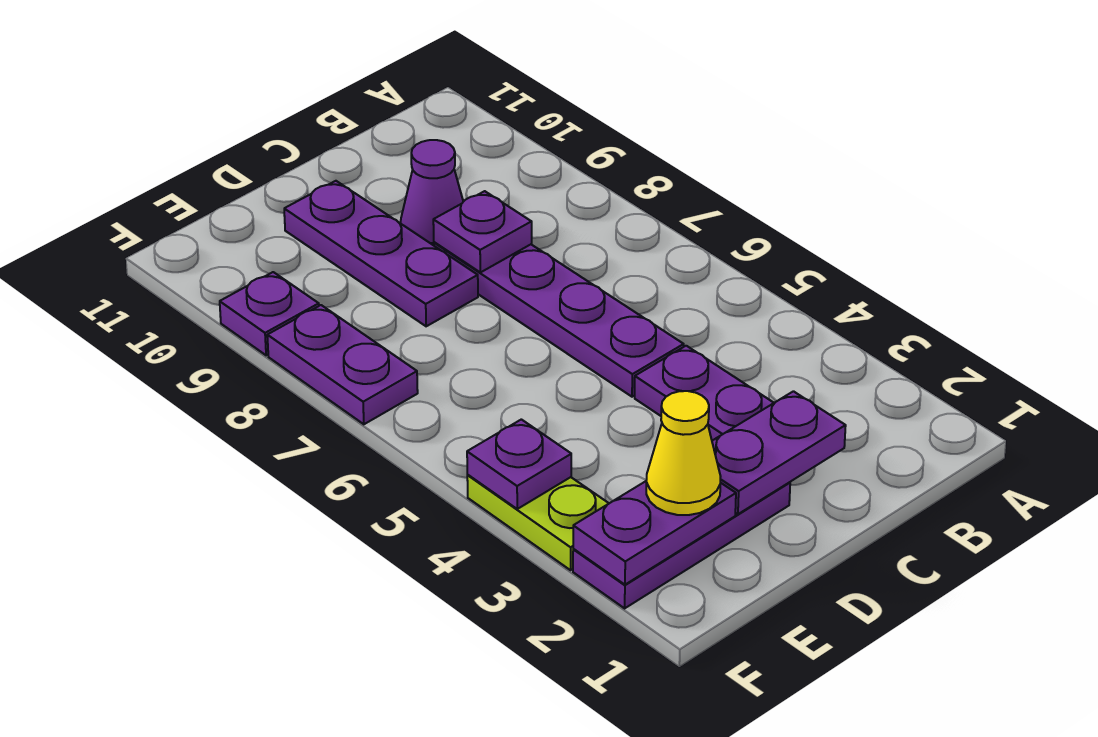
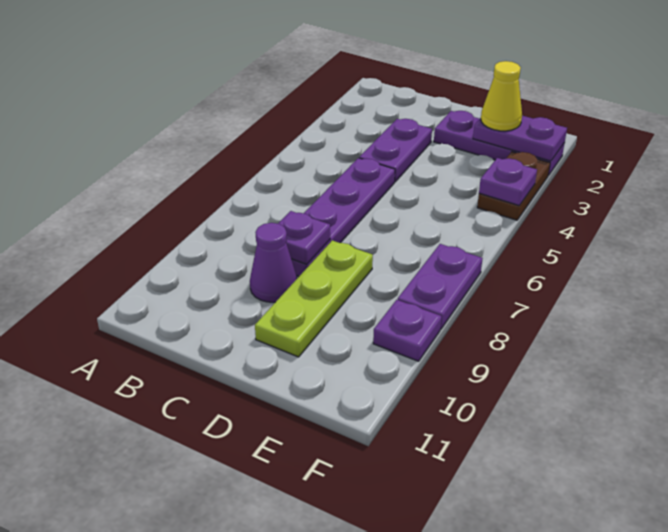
purple plate C2:D2 level 2 -> none
purple plate D8:D10 level 1 -> lime plate D8:D10 level 1
lime plate F3:F4 level 1 -> brown plate F3:F4 level 1

